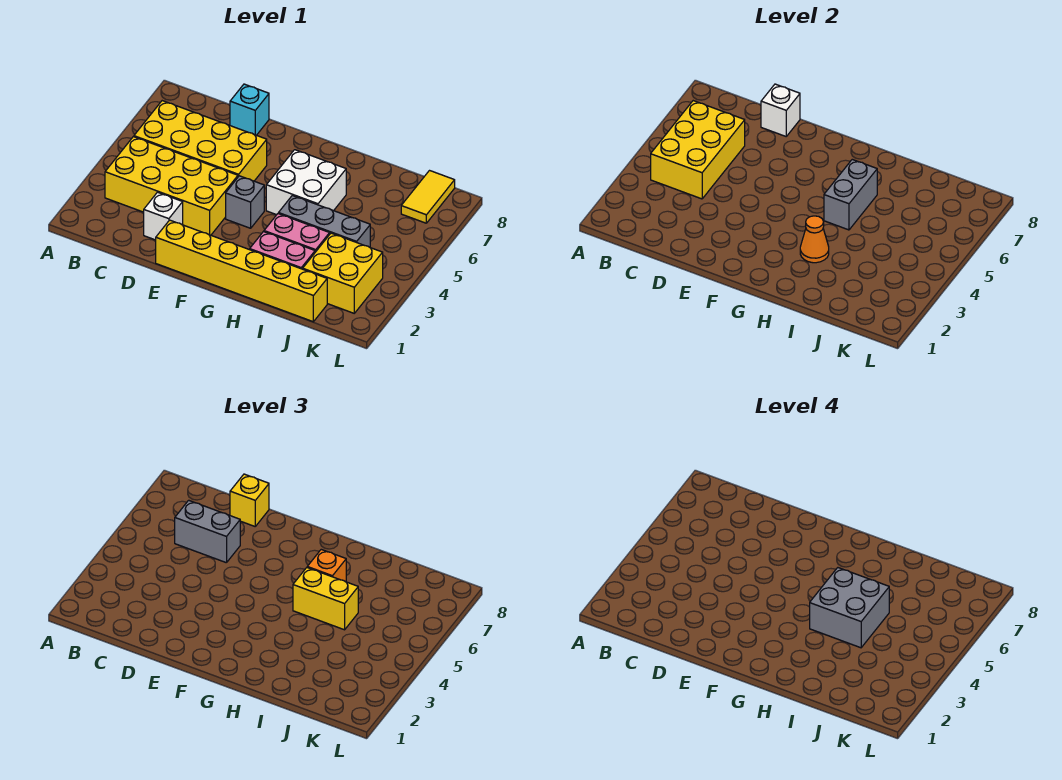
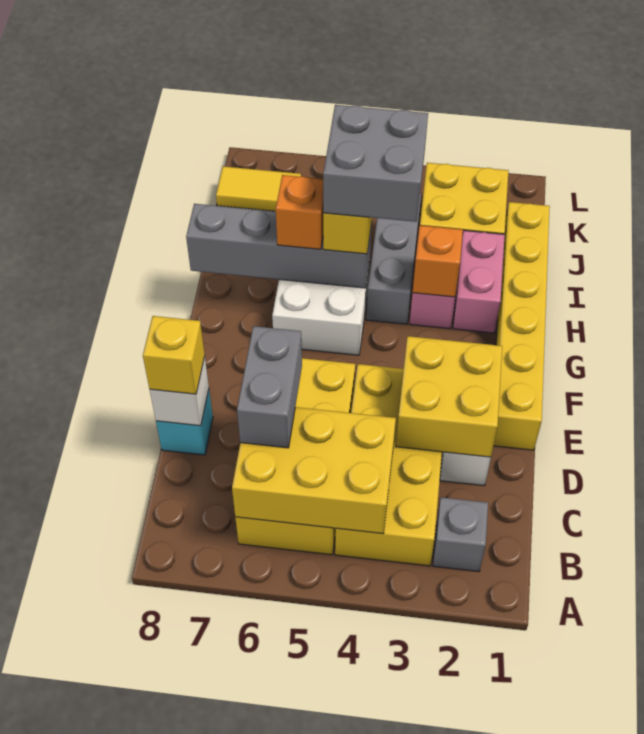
none -> yellow brick D2:E3 level 2
grey brick F4 level 1 -> grey brick B2 level 1
orange cone H3 level 2 -> orange brick H3 level 2
grey brick H5:H6 level 2 -> grey brick H5:H8 level 2

